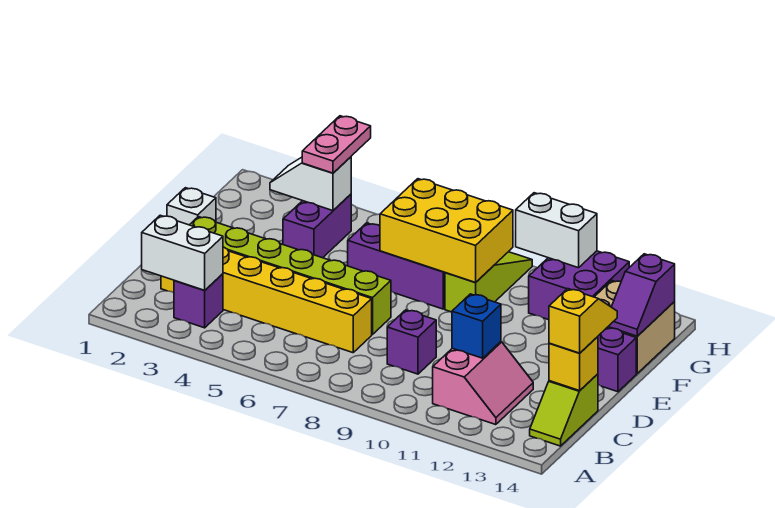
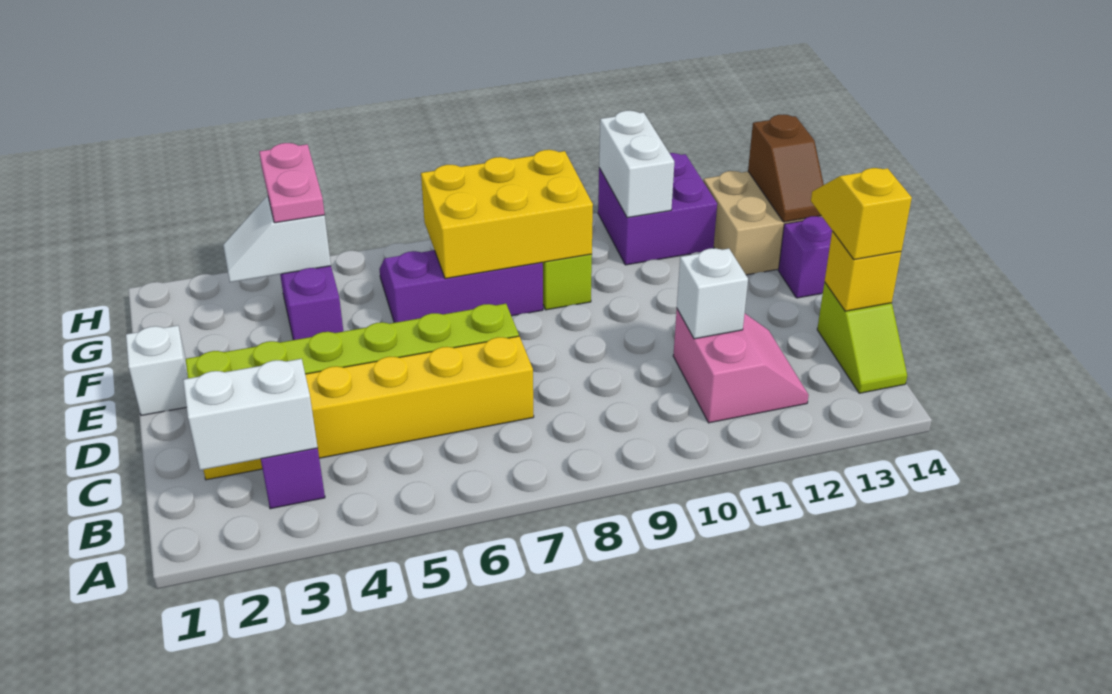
purple brick C9 level 1 -> none
blue brick C11 level 2 -> white brick C11 level 2
purple slope F14:G14 level 2 top G -> brown slope F14:G14 level 2 top G
white brick H10:H11 level 2 -> white brick G11:H11 level 2

